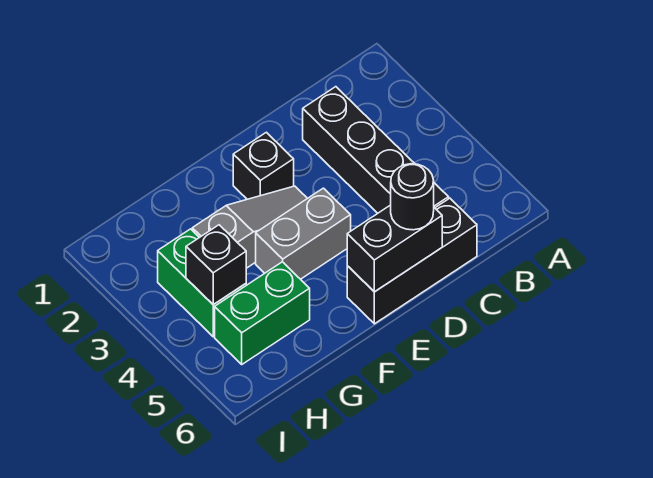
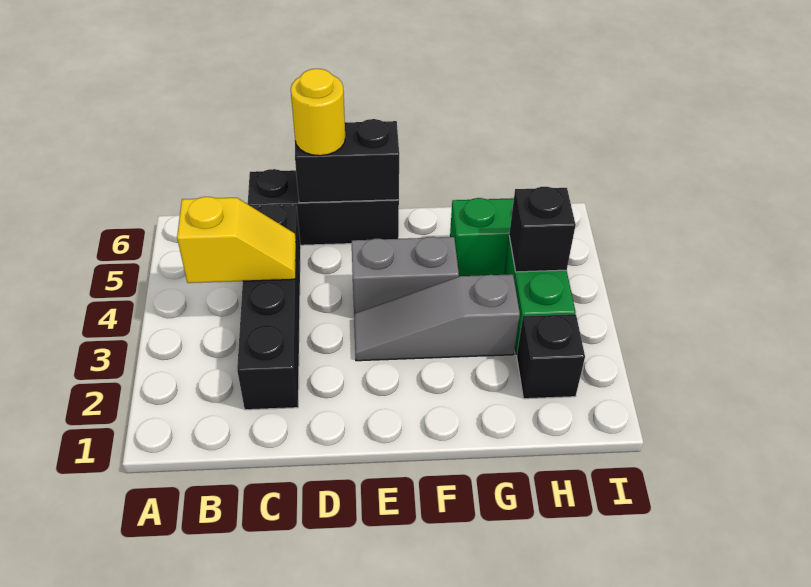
none -> yellow slope B4:C4 level 2 top B
black round brick D6 level 3 -> yellow round brick D6 level 3
black brick E2 level 1 -> black brick H2 level 1

